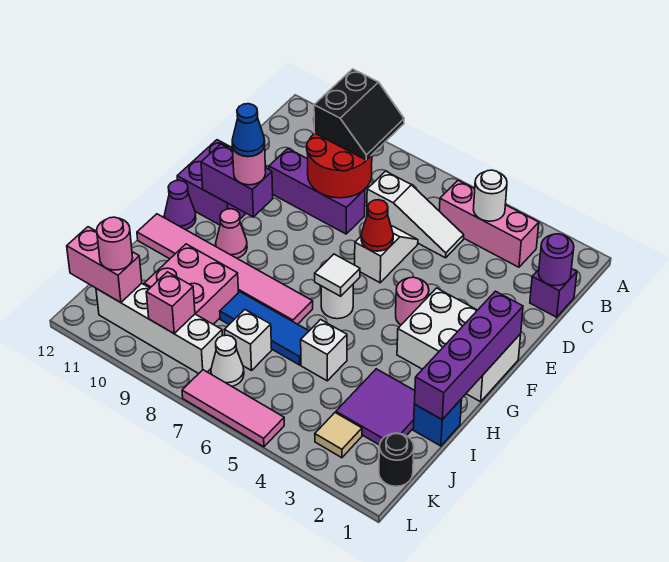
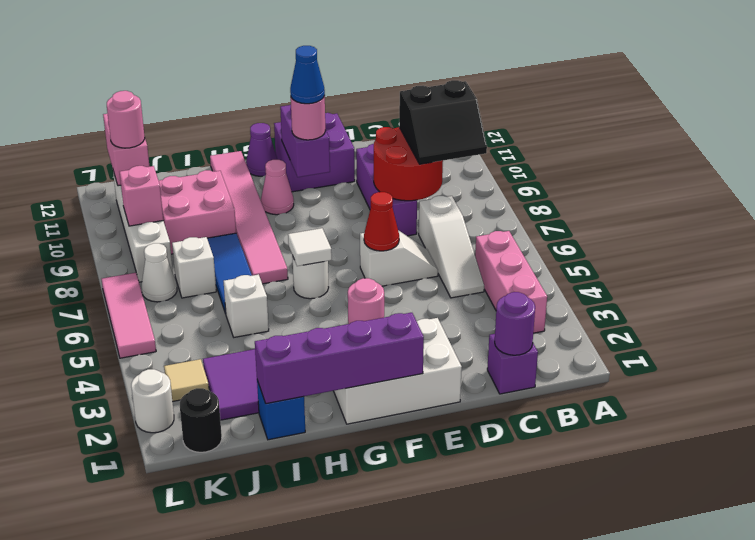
white round brick B4 level 2 -> white round brick L2 level 1
white brick F1:G3 level 1 -> white brick E1:G2 level 1

